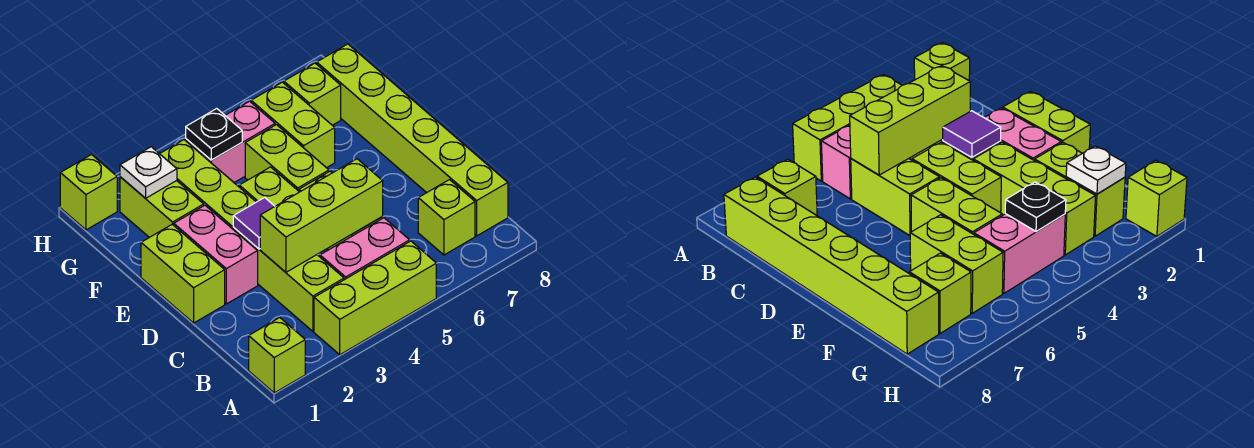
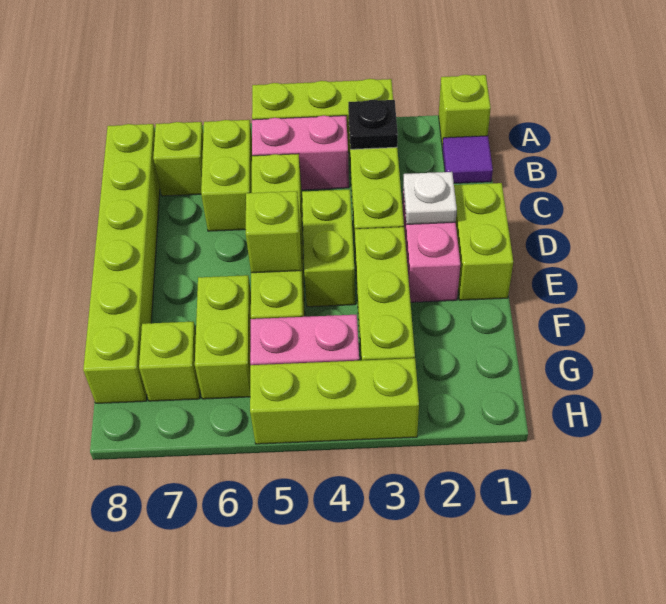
lime brick C3:C5 level 2 -> lime brick H3:H5 level 1
purple tile D3 level 2 -> purple tile B1 level 1
lime brick F2:G2 level 1 -> lime brick B6:C6 level 1
white plate G2 level 2 -> white plate D2 level 2
black plate G4 level 2 -> black plate B3 level 2
lime brick H1 level 1 -> lime brick E5 level 2

